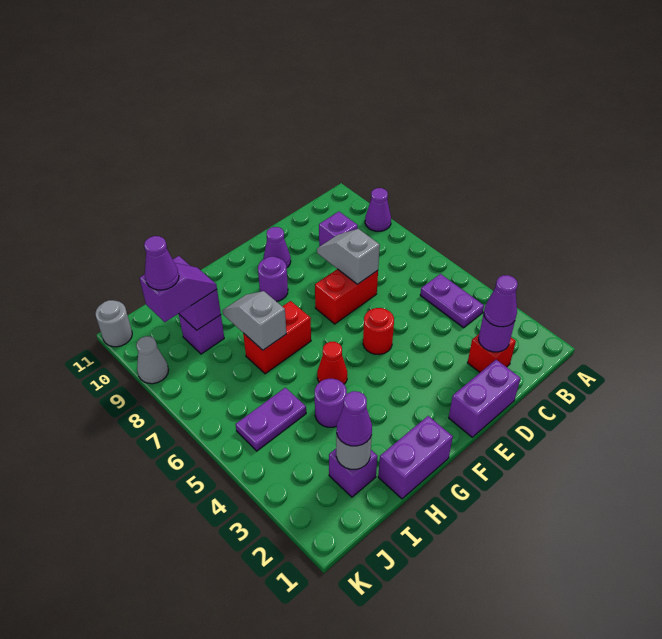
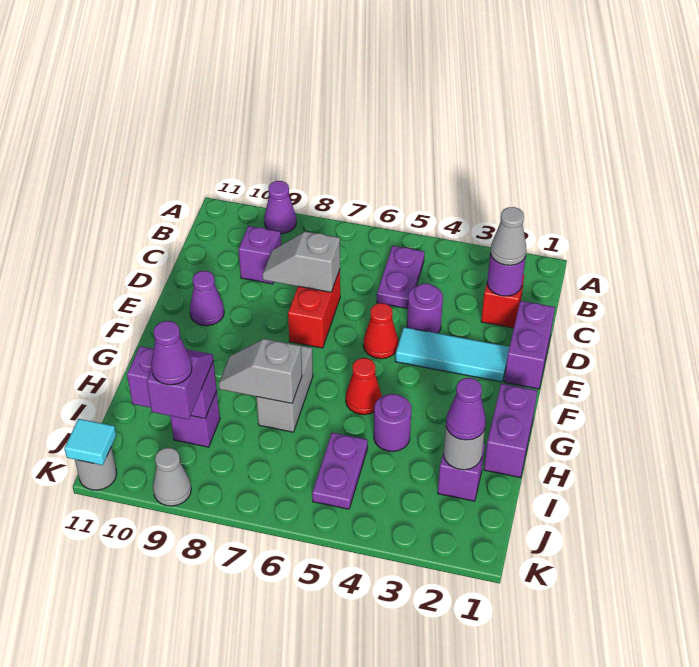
purple plate B4:B5 level 1 -> purple plate B5:C5 level 1
purple cone C2 level 3 -> grey cone C2 level 3
none -> cyan tile E2:E4 level 1
red round brick E5 level 1 -> red cone E5 level 1
purple round brick F9 level 1 -> purple round brick D4 level 1
red brick G7:H7 level 1 -> grey brick G7:H7 level 1
none -> cyan tile K11 level 2

